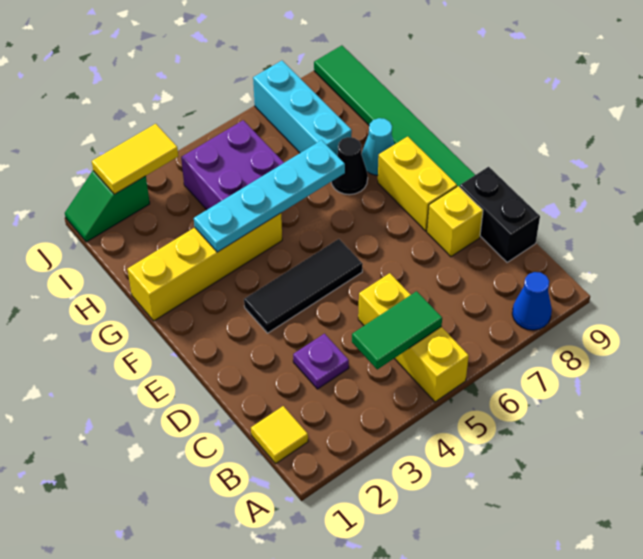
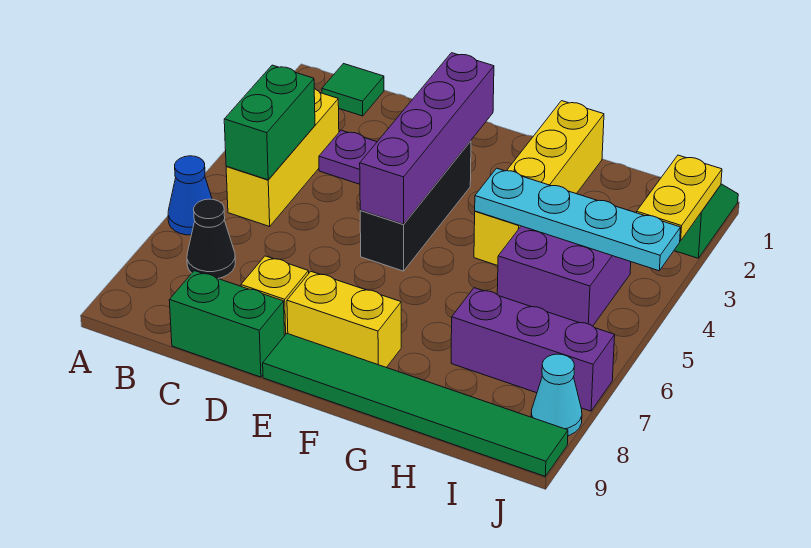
yellow brick A5:C5 level 1 -> yellow brick B3:B5 level 1
blue cone A8 level 1 -> blue cone A6 level 1
yellow tile B1 level 1 -> green tile B1 level 1
green tile B4:B5 level 2 -> green brick B4:B5 level 2
black brick C9:D9 level 1 -> green brick C9:D9 level 1
none -> purple brick E2:E5 level 2
black tile E3:E5 level 1 -> black brick E3:E5 level 1
cyan plate G3:G6 level 2 -> cyan plate G4:J4 level 2
black cone G7 level 1 -> black cone B7 level 1
cyan cone G8 level 1 -> cyan cone J8 level 1
cyan brick H7:J7 level 1 -> purple brick H7:J7 level 1
yellow tile J2:J3 level 2 -> yellow plate J2:J3 level 2

